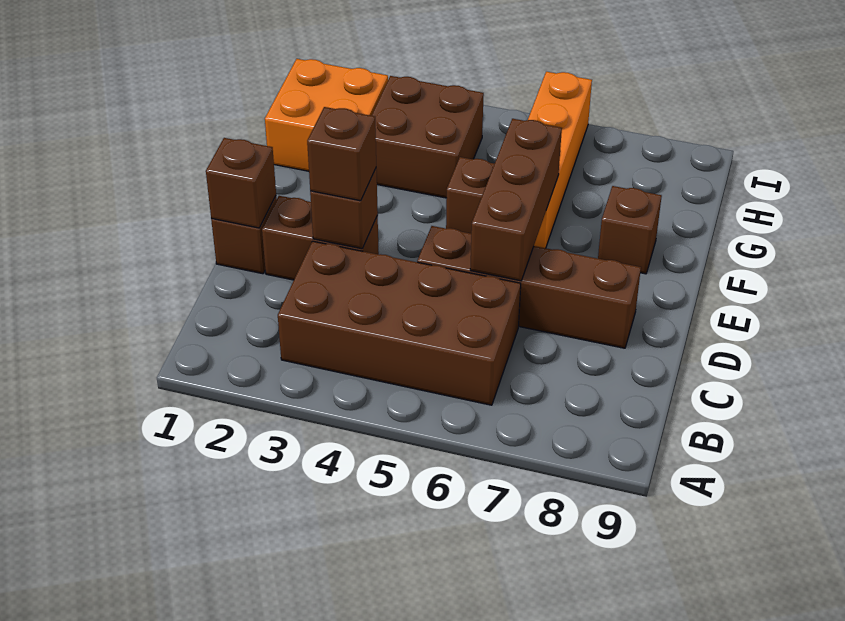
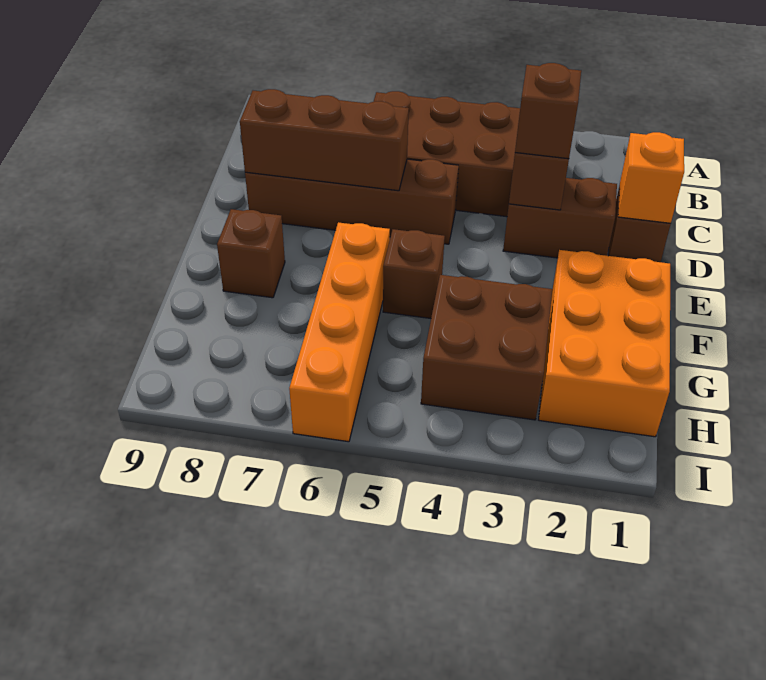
brown brick D1 level 2 -> orange brick D1 level 2
brown brick D6:F6 level 2 -> brown brick D6:D8 level 2
orange brick G1:H2 level 1 -> orange brick F1:H2 level 1

